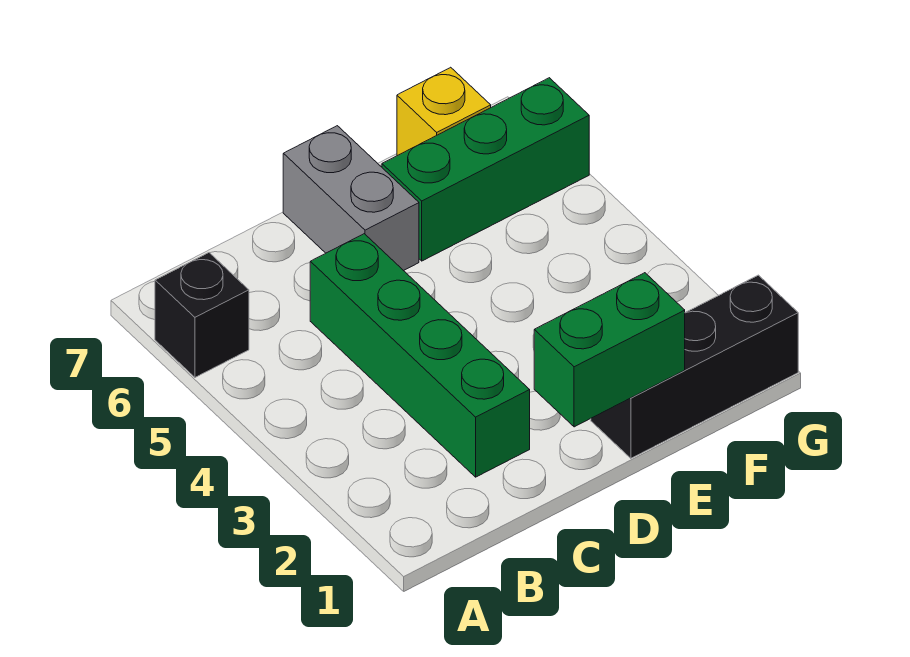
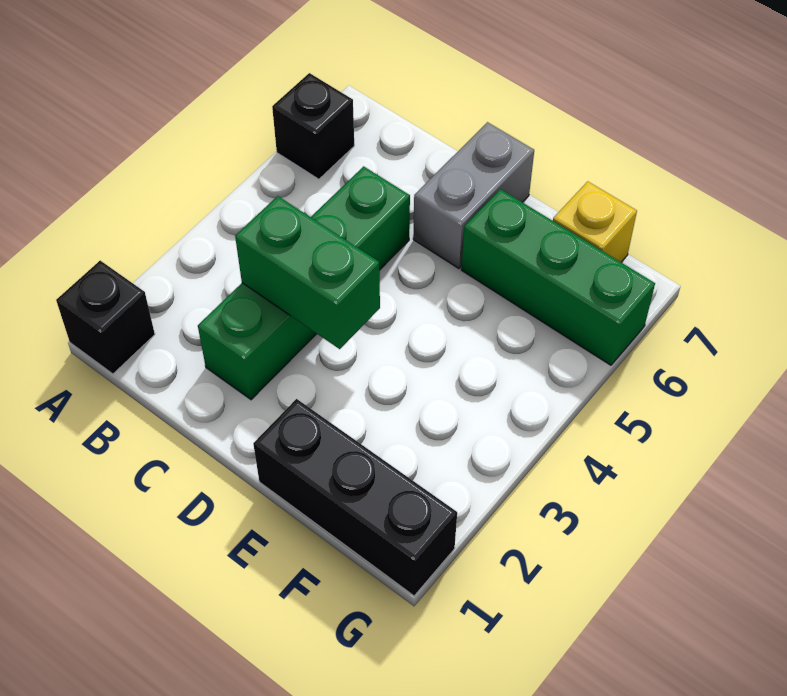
none -> black brick A1 level 1
green brick D1:E1 level 2 -> green brick C3:D3 level 2

